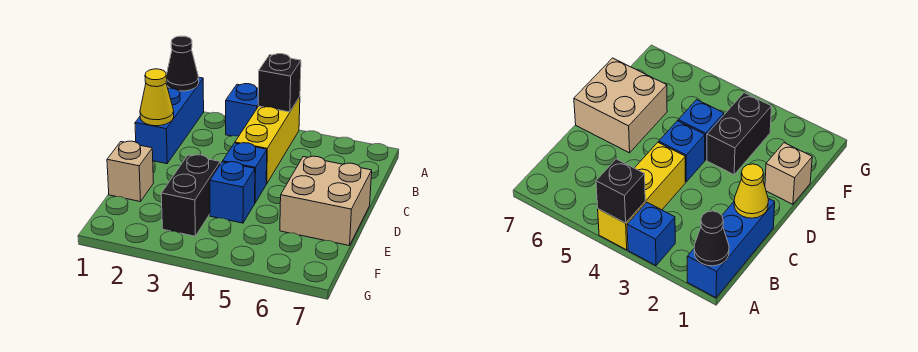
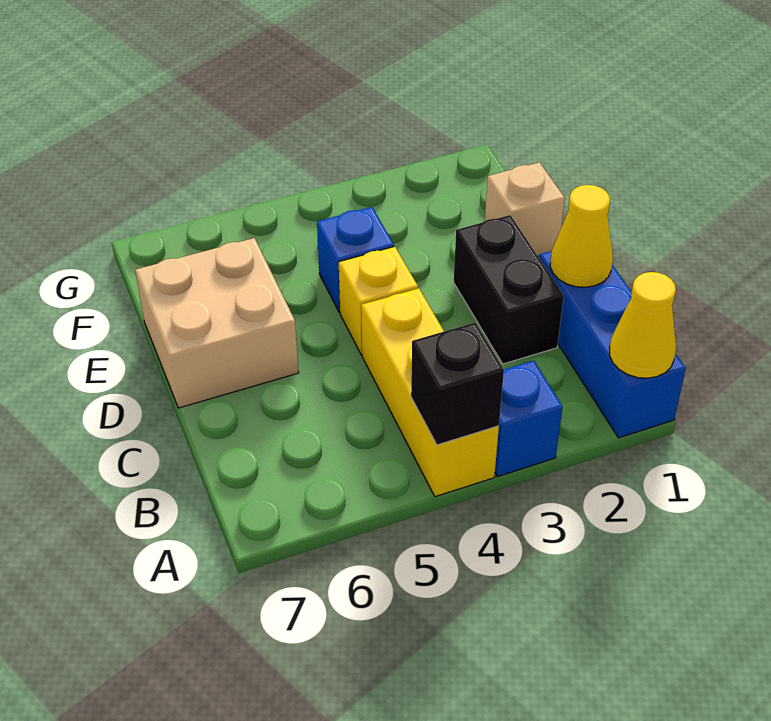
black cone A1 level 2 -> yellow cone A1 level 2
blue brick D4 level 1 -> yellow brick D4 level 1
black brick E3:F3 level 1 -> black brick C2:D2 level 1

